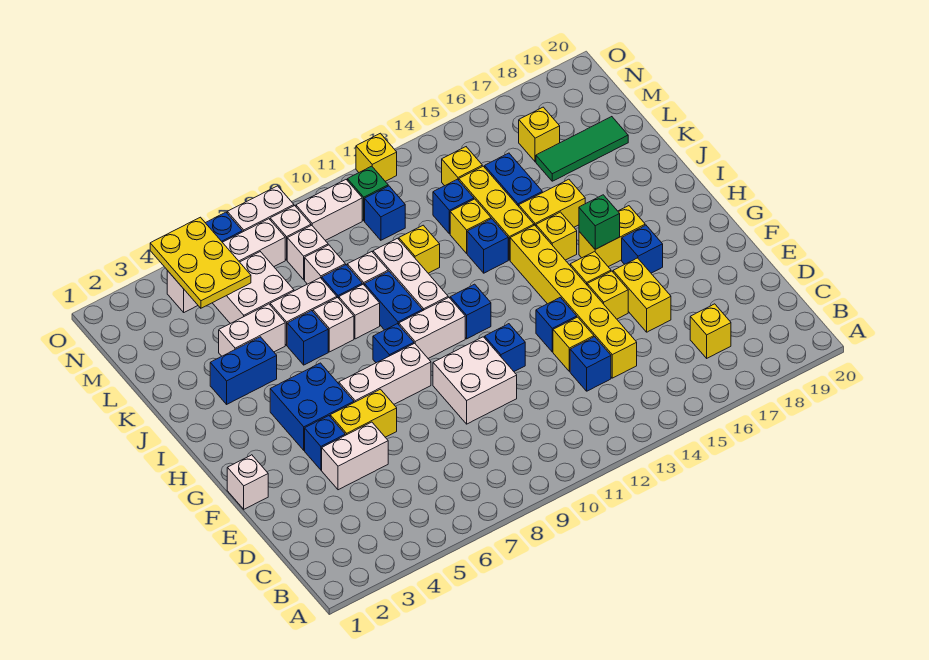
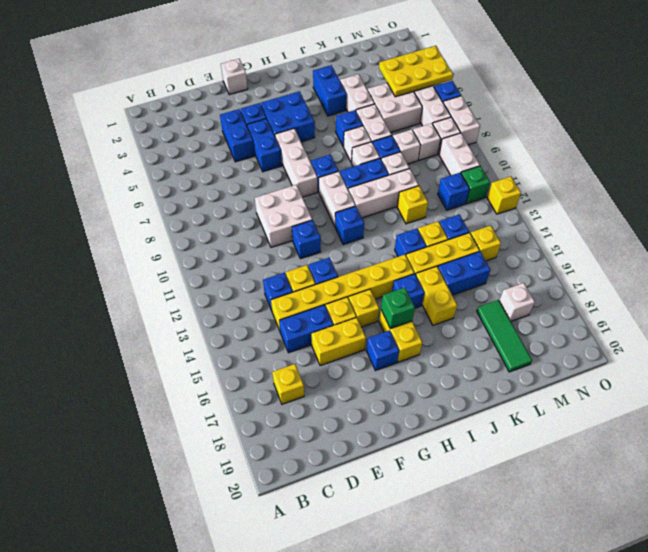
none -> blue brick D15:E15 level 1
white brick E4:E5 level 1 -> blue brick E4:E5 level 1
yellow brick F5:F6 level 1 -> blue brick F5:F6 level 1
yellow brick I15 level 1 -> blue brick I15 level 1
yellow brick M17 level 1 -> white brick M17 level 1

